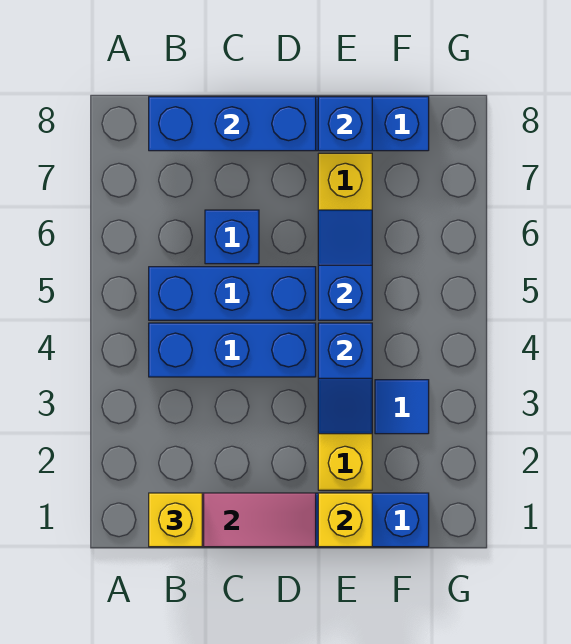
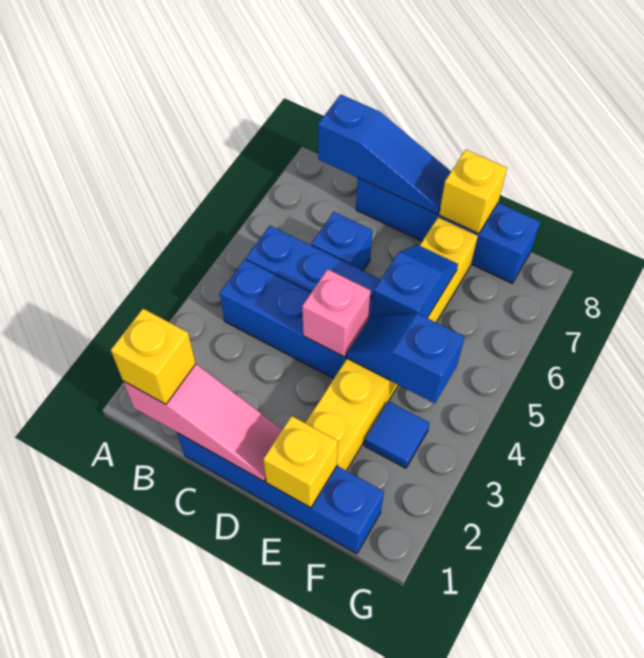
blue brick B8:D8 level 2 -> blue slope B8:D8 level 2 top B
none -> pink brick D4 level 2
blue slope E3:E4 level 2 top 4 -> blue slope E4:F4 level 2 top F
blue brick E8 level 2 -> yellow brick E8 level 2

